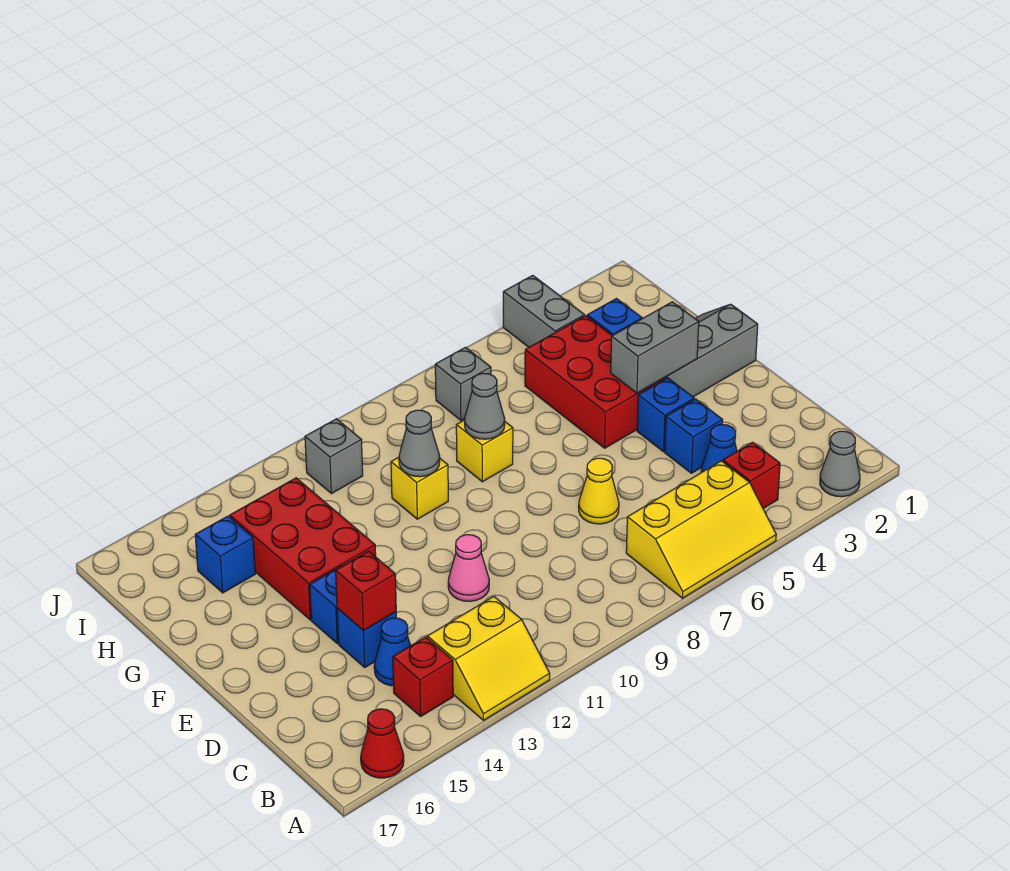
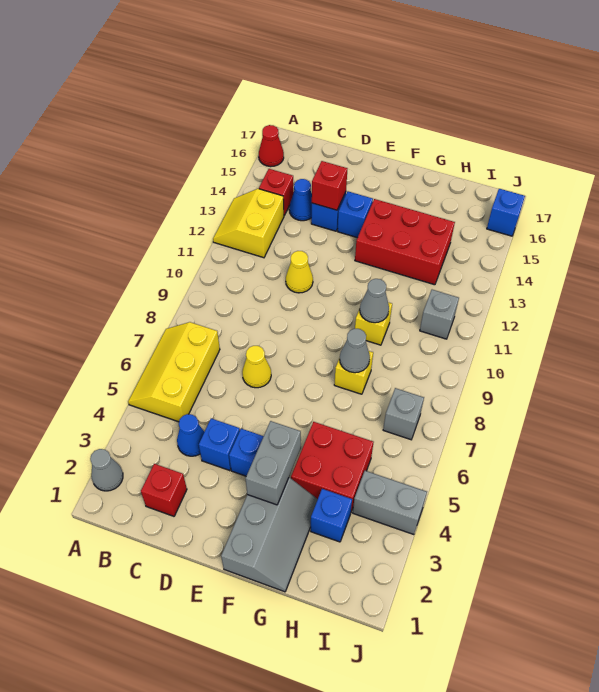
red brick B4 level 1 -> red brick C2 level 1
pink cone D11 level 1 -> yellow cone D11 level 1
red brick F4:H5 level 1 -> red brick G4:H5 level 1
blue brick H15 level 1 -> blue brick J16 level 1

